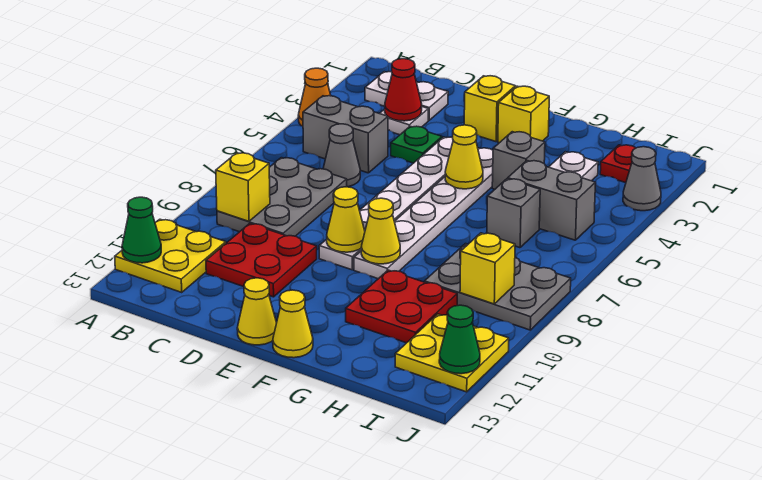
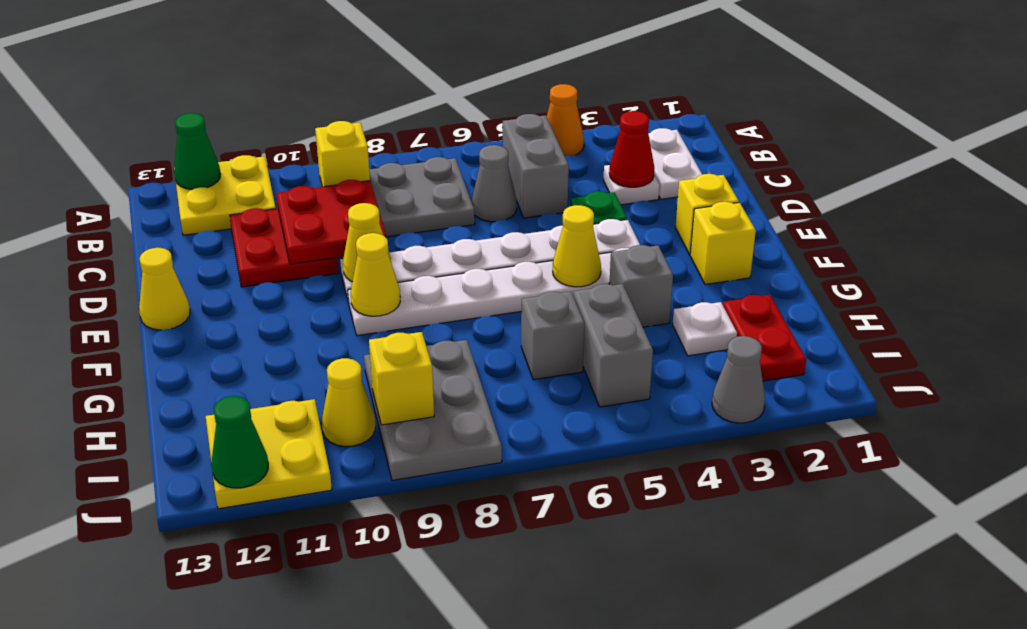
yellow cone F13 level 1 -> yellow cone I10 level 1
red plate G10:H11 level 1 -> red plate C9:D10 level 2
red plate I2 level 1 -> red plate H2:I2 level 1

